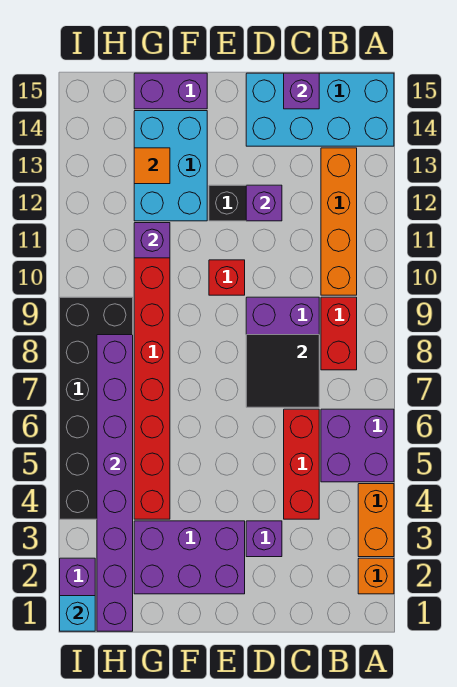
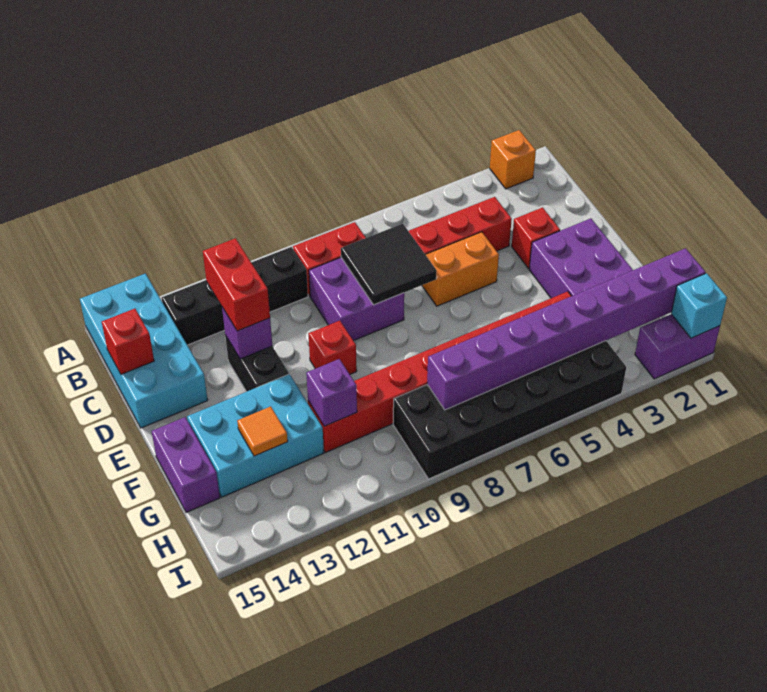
orange brick A3:A4 level 1 -> orange brick D5:D6 level 1
purple brick A5:B6 level 1 -> none
orange brick B10:B13 level 1 -> black brick B10:B13 level 1
none -> red brick C12:D12 level 3
purple brick C15 level 2 -> red brick C15 level 2
purple brick D3 level 1 -> red brick D3 level 1

